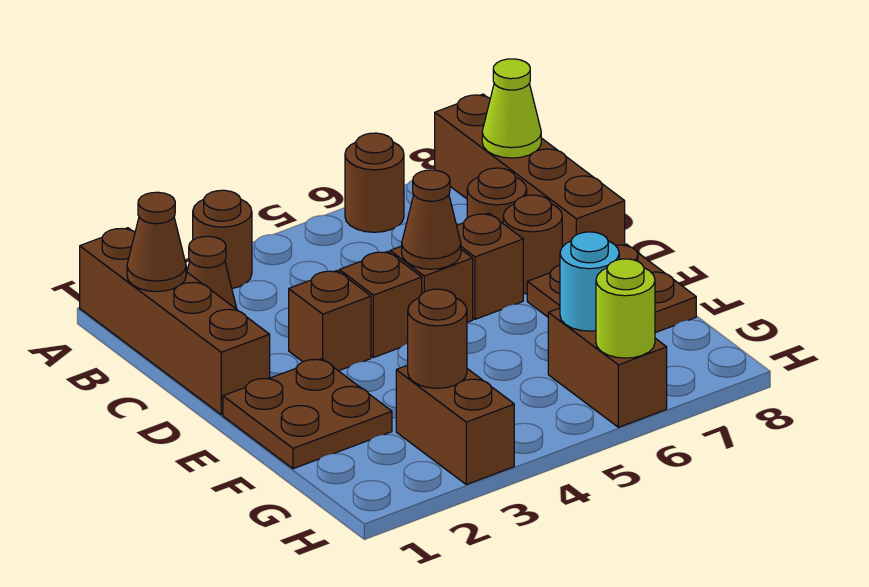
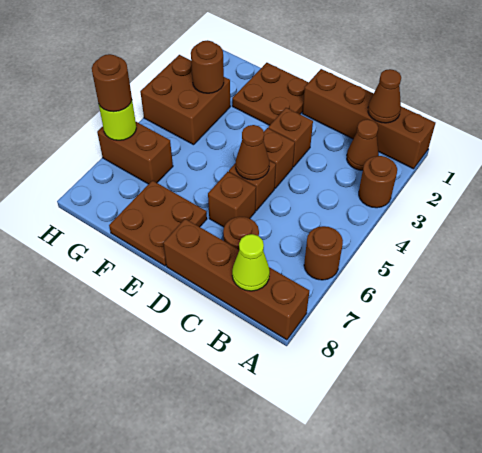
brown round brick D7 level 1 -> brown round brick H6 level 3
brown brick G3:H3 level 1 -> brown brick G3:H4 level 1
cyan round brick G6 level 2 -> none

